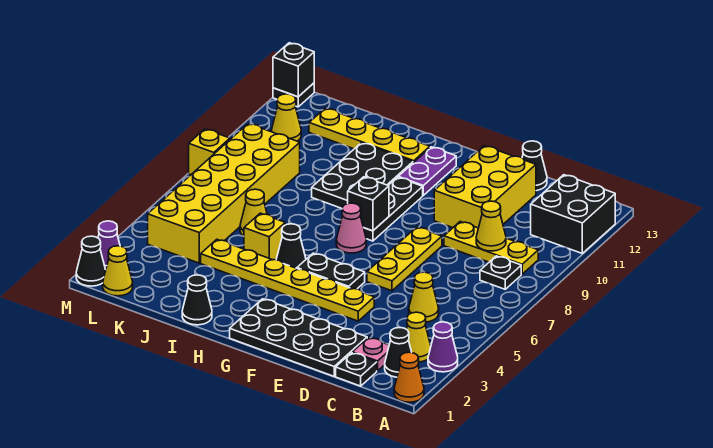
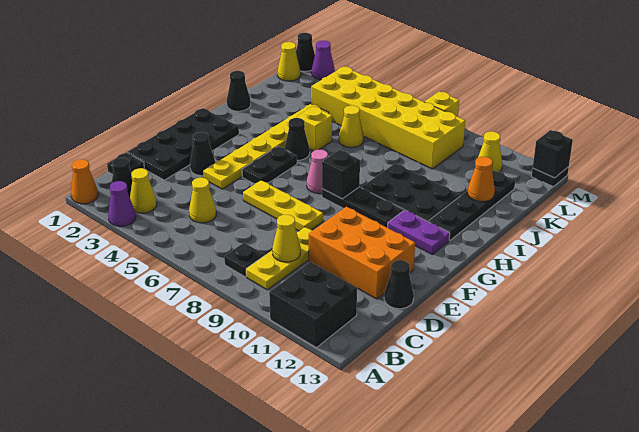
pink plate C2 level 1 -> none
yellow brick D10:E12 level 1 -> orange brick D10:E12 level 1
none -> black cone E3 level 1
yellow plate H12:K12 level 1 -> black plate H12:K12 level 1
none -> orange cone J12 level 2

